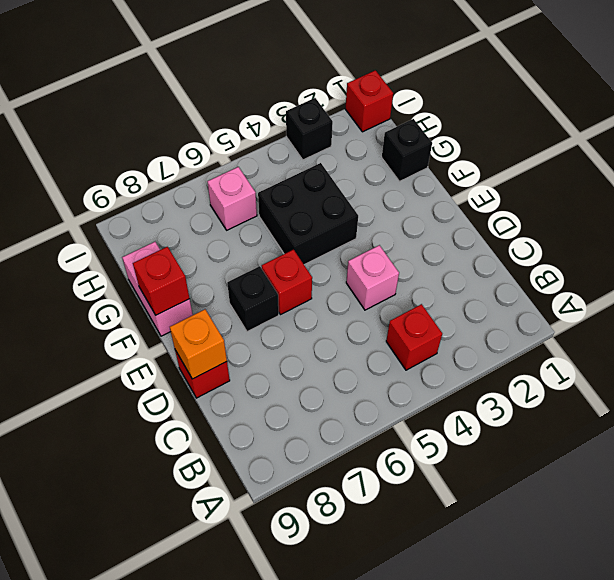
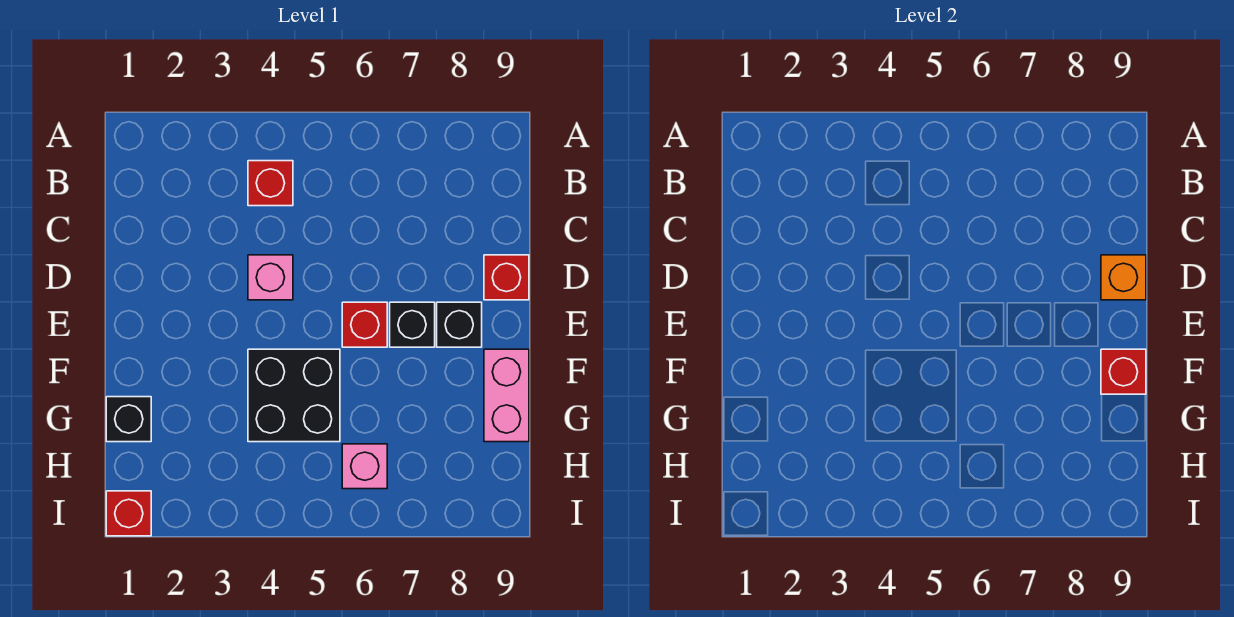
black brick I3 level 1 -> black brick E8 level 1

